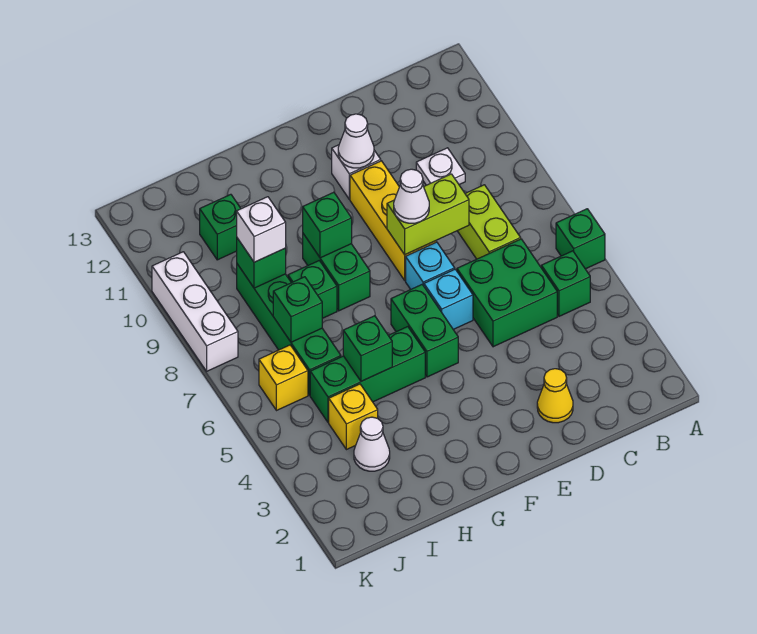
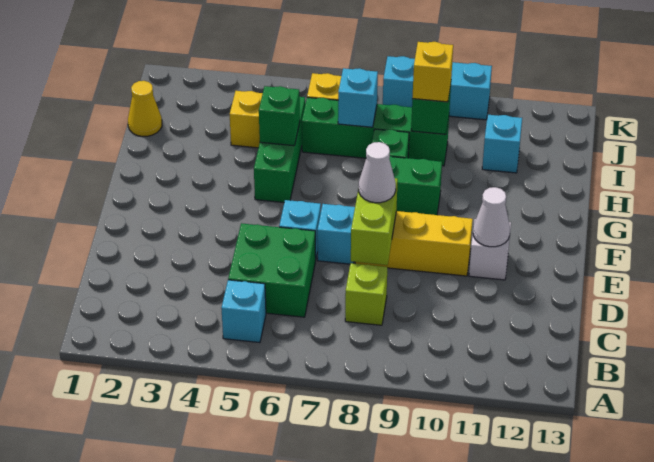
green brick A6 level 1 -> none
green brick B5 level 1 -> cyan brick B5 level 1
lime brick C7:C8 level 1 -> lime brick C8 level 1
white plate C10 level 1 -> none
yellow cone D2 level 1 -> yellow cone I1 level 1
green brick F5:F6 level 1 -> none
green brick G9 level 2 -> none
white cone I3 level 1 -> none
green brick I7 level 2 -> cyan brick I7 level 2
white brick I9 level 3 -> yellow brick I9 level 3
green brick I11 level 1 -> cyan brick I11 level 1
white brick K8:K10 level 1 -> cyan brick K8:K10 level 1

